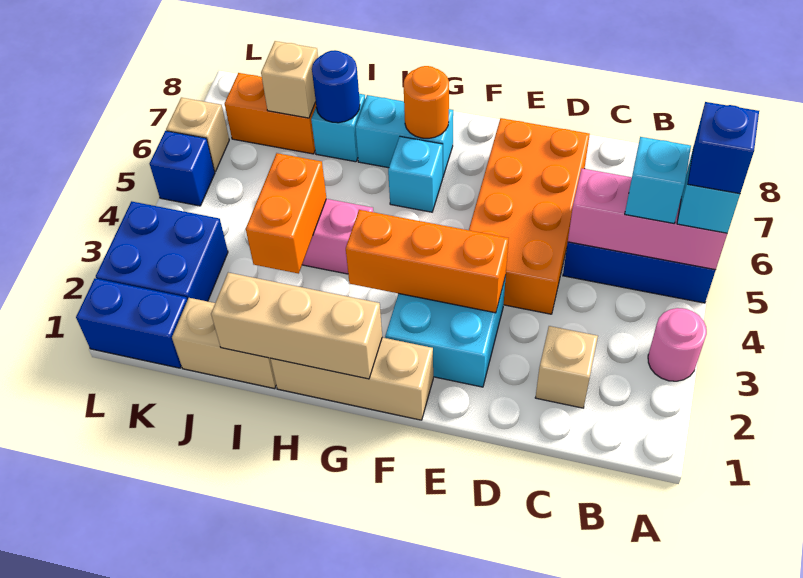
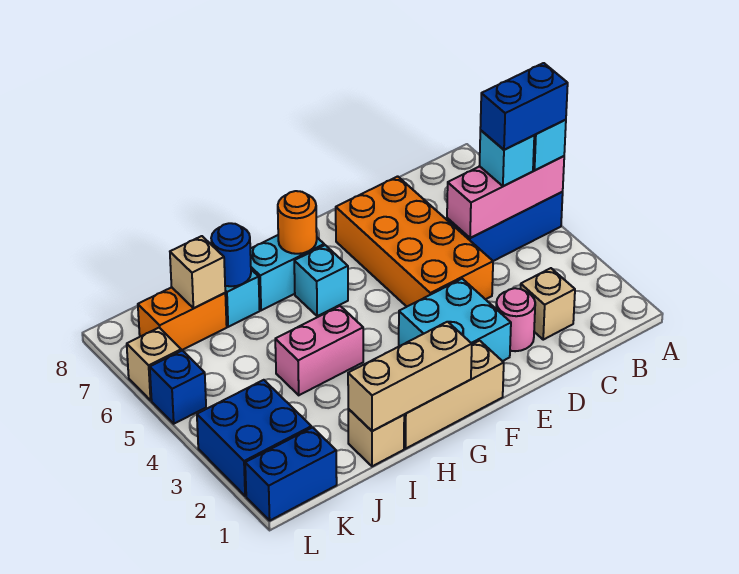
pink round brick A3 level 1 -> pink round brick D2 level 1
blue brick A5 level 4 -> blue brick A5:B5 level 4
orange brick E3:G3 level 2 -> none
tan brick I1:J1 level 1 -> tan brick I1 level 1
orange brick I3:I4 level 2 -> none

